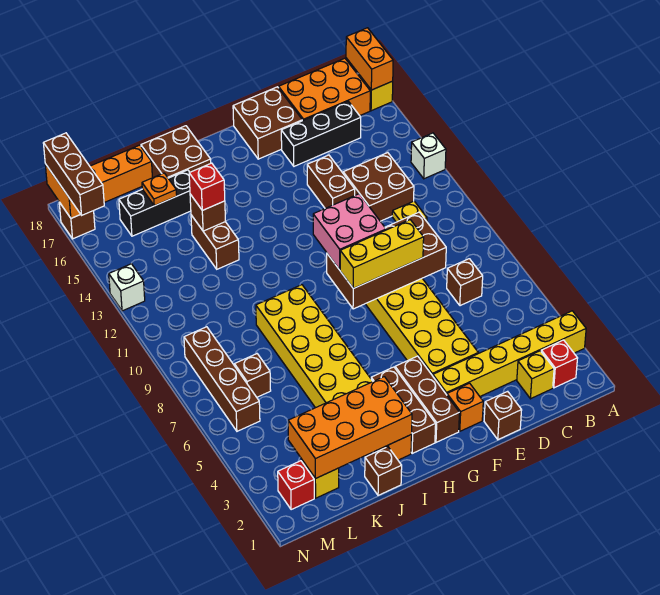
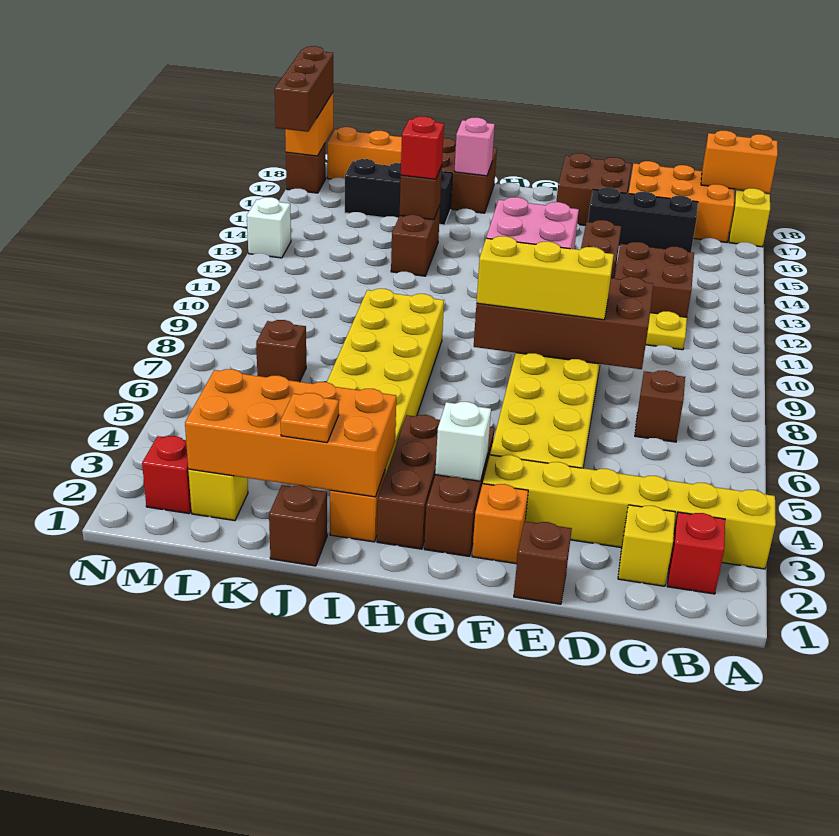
white brick A13 level 1 -> white brick G3 level 2
orange brick A17:A18 level 2 -> orange brick A18:B18 level 2
none -> pink brick I17 level 2
orange plate K16 level 2 -> orange plate J2 level 3
brown brick M6:M9 level 1 -> none

